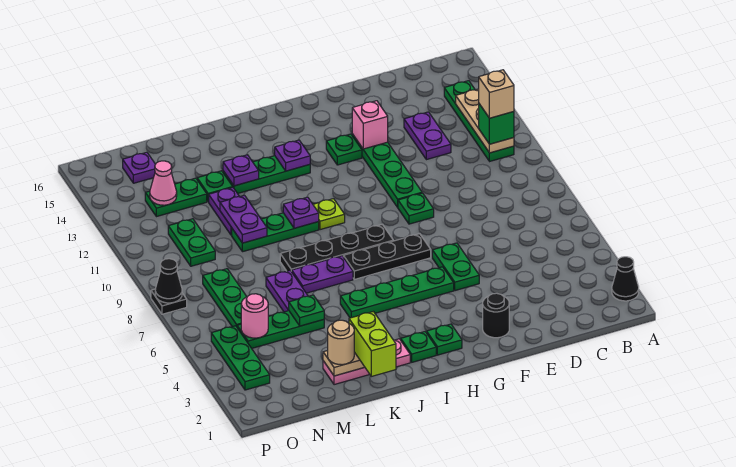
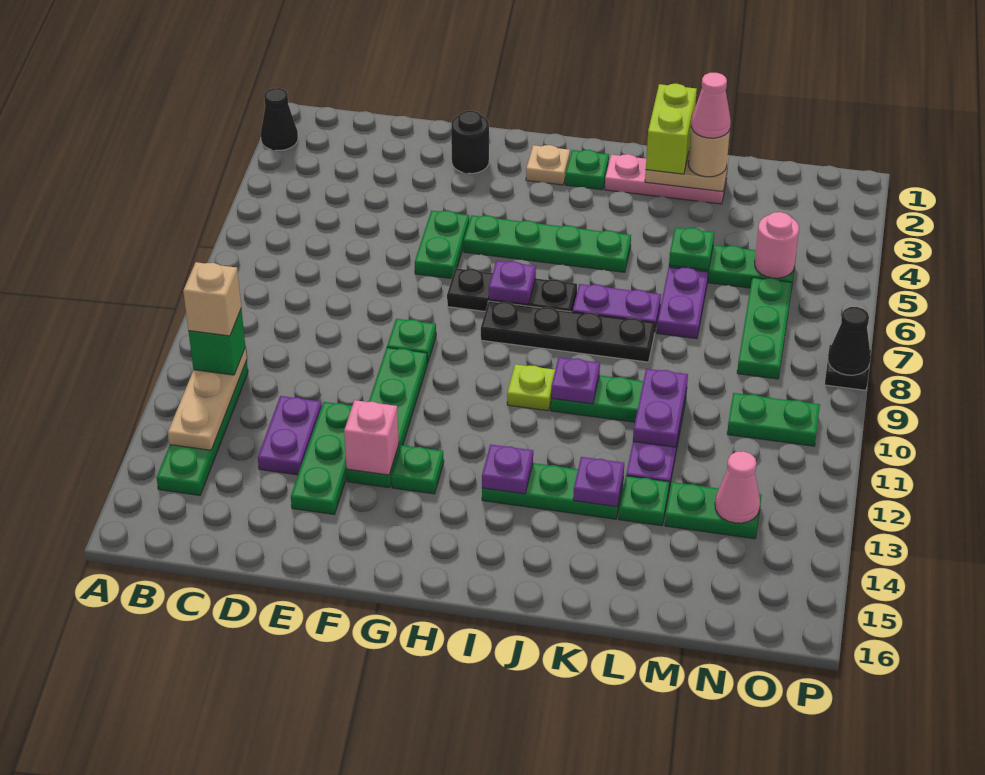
green plate H2 level 1 -> tan plate H2 level 1
none -> pink cone L2 level 4
green plate N10:N11 level 1 -> green plate N10:O10 level 1
purple plate N15 level 1 -> purple plate H7 level 2
green plate O3:O5 level 1 -> green plate E12:E14 level 1

